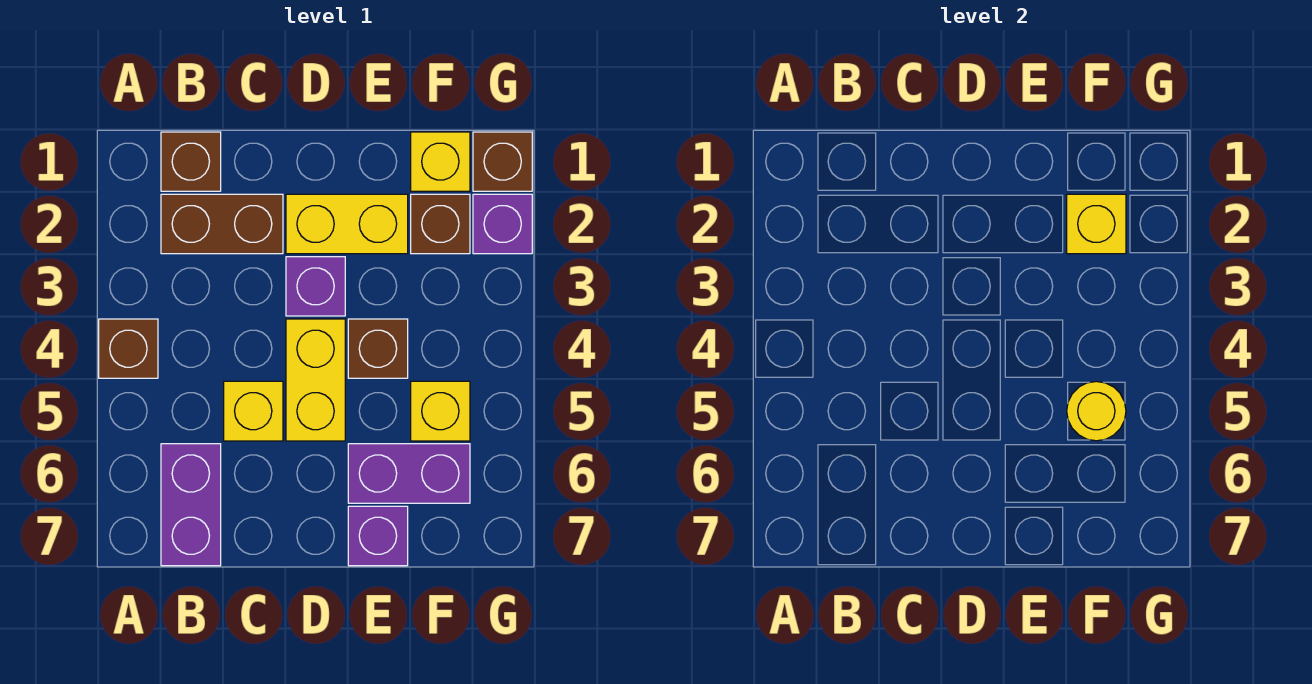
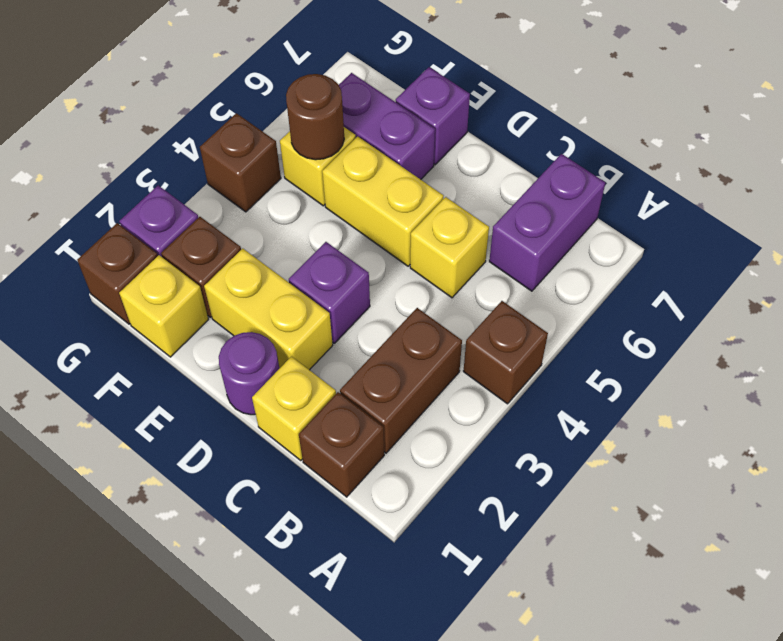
brown brick B2:C2 level 1 -> brown brick B2:B3 level 1
none -> purple round brick D1 level 1
yellow brick D4:D5 level 1 -> yellow brick D5:E5 level 1
brown brick E4 level 1 -> brown brick G4 level 1
yellow brick F2 level 2 -> yellow brick C1 level 1
yellow round brick F5 level 2 -> brown round brick F5 level 2

